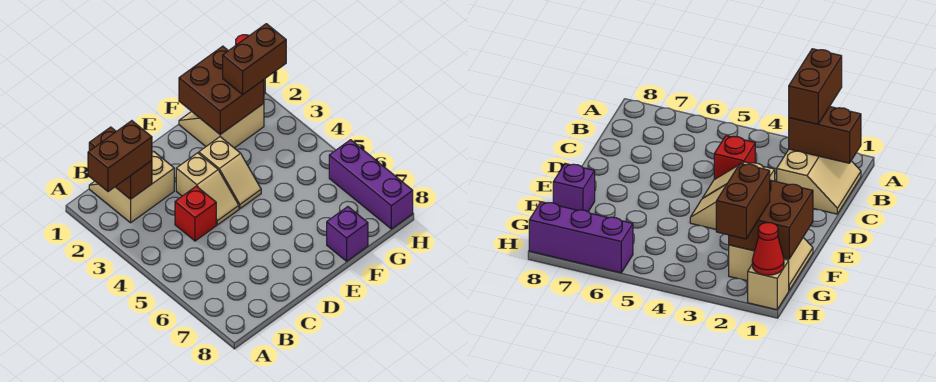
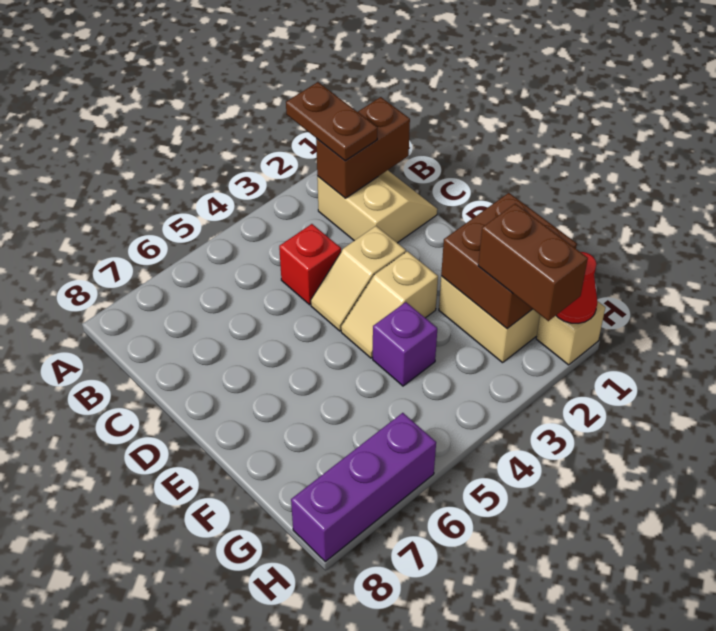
brown brick A2:B2 level 3 -> brown plate A2:B2 level 3
purple brick F8 level 1 -> purple brick F4 level 1

